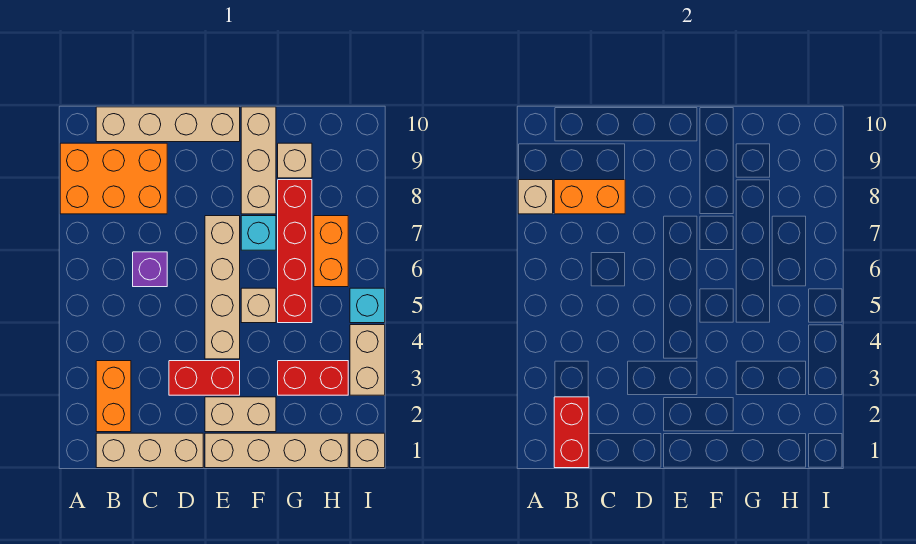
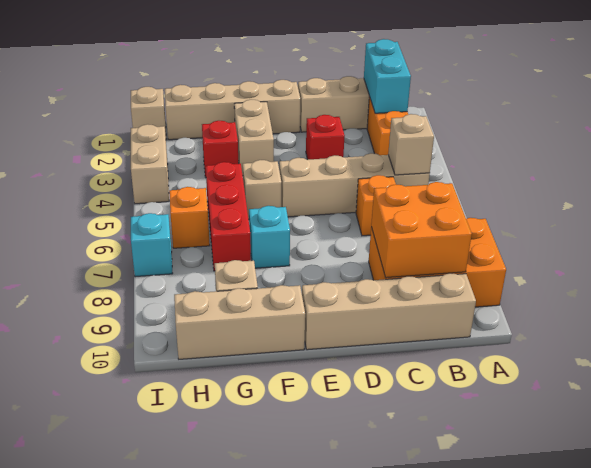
tan brick A8 level 2 -> tan brick B5 level 2
red brick B1:B2 level 2 -> cyan brick B1:B2 level 2
orange brick B8:C8 level 2 -> orange brick B8:C9 level 2
purple brick C6 level 1 -> orange brick C6 level 1
red brick D3:E3 level 1 -> red brick D3 level 1
tan brick E2:F2 level 1 -> tan brick F2:F3 level 1
tan brick E4:E7 level 1 -> tan brick B5:E5 level 1
tan brick F8:F10 level 1 -> tan brick F10:H10 level 1
red brick G3:H3 level 1 -> red brick G3 level 1
red brick G5:G8 level 1 -> red brick G5:G7 level 1
orange brick H6:H7 level 1 -> orange brick H6 level 1
cyan brick I5 level 1 -> cyan brick I7 level 1

